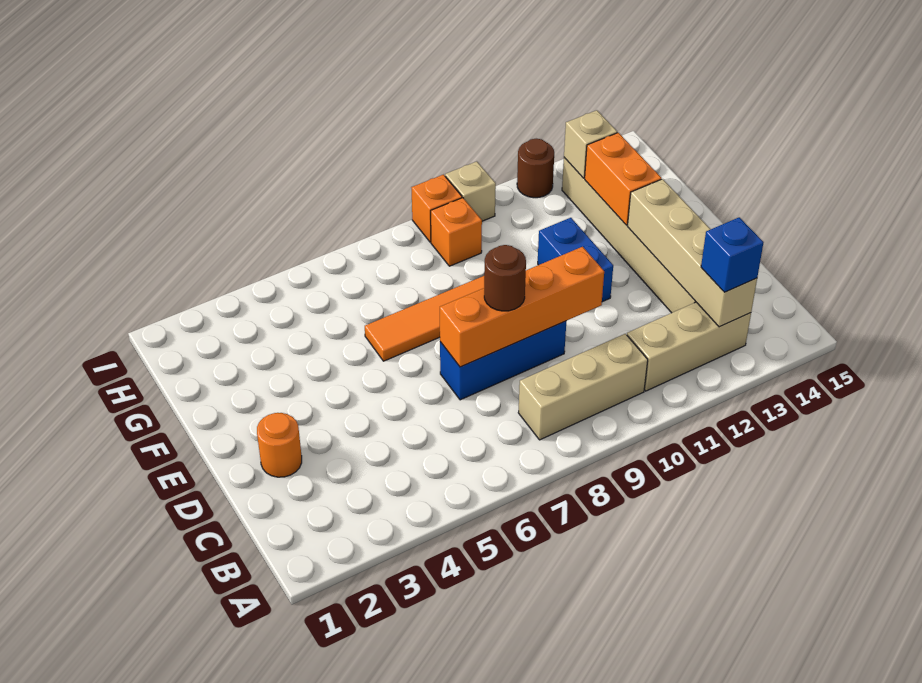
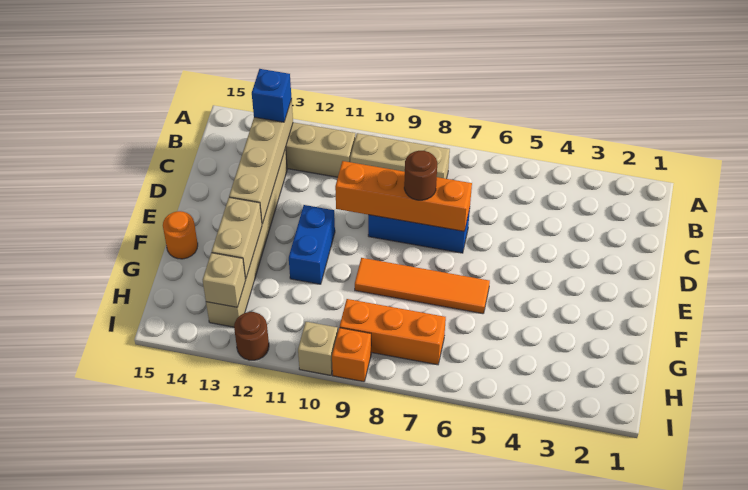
orange round brick D2 level 1 -> orange round brick F15 level 1
orange brick F13:G13 level 2 -> tan brick F13:G13 level 2
orange brick H9 level 1 -> orange brick H7:H9 level 1

